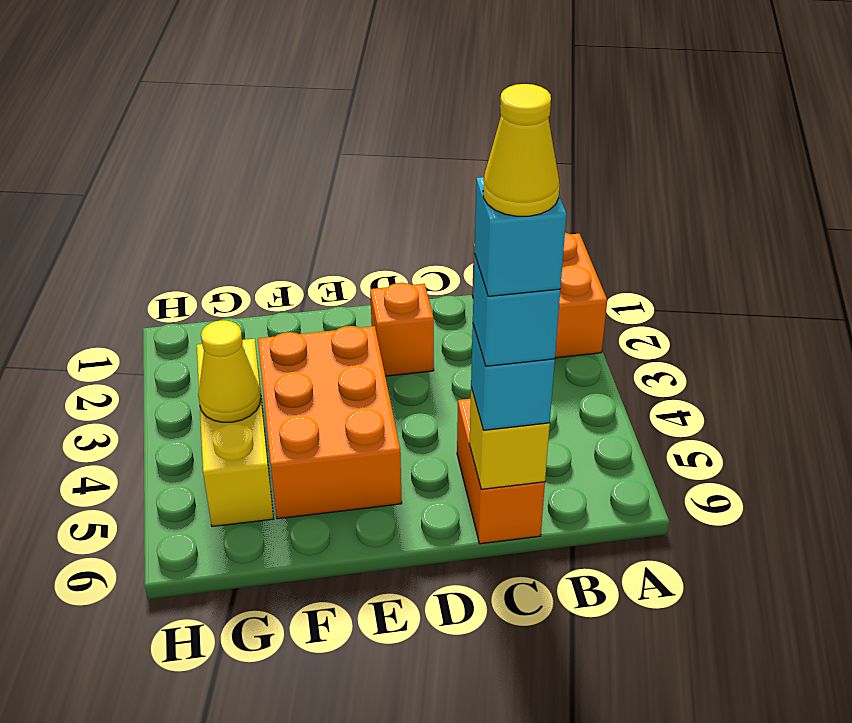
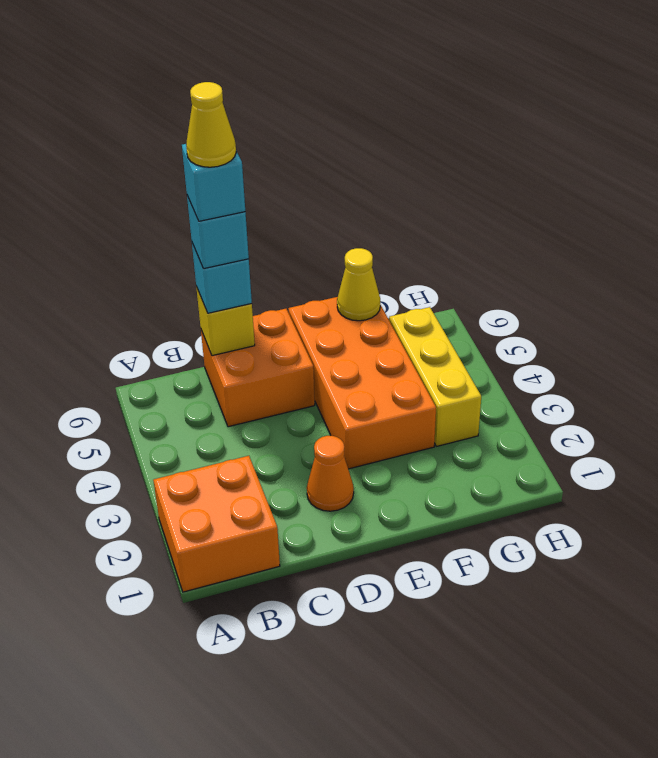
orange brick C5:C6 level 1 -> orange brick C5:D6 level 1
orange brick D2 level 1 -> orange cone D2 level 1
orange brick E3:F5 level 1 -> orange brick E3:F6 level 1
yellow cone G4 level 2 -> yellow cone F6 level 2

